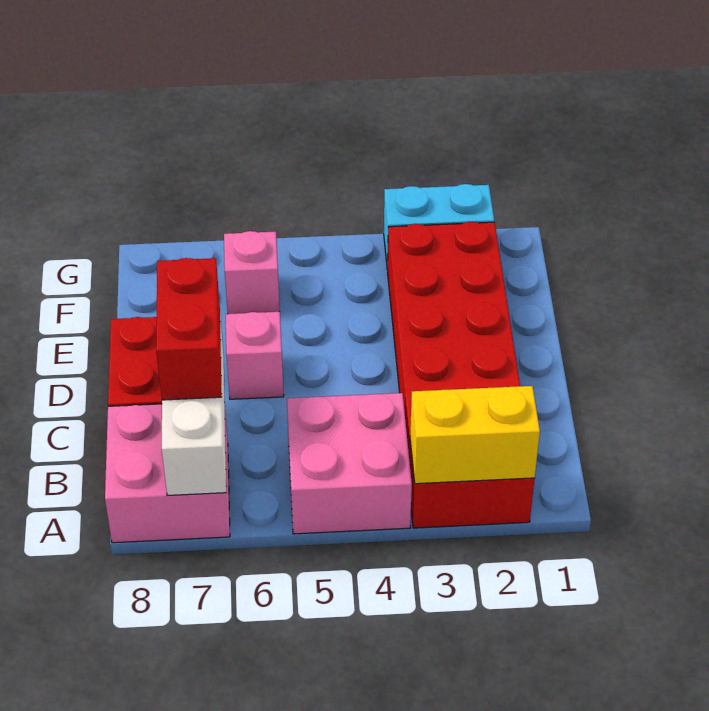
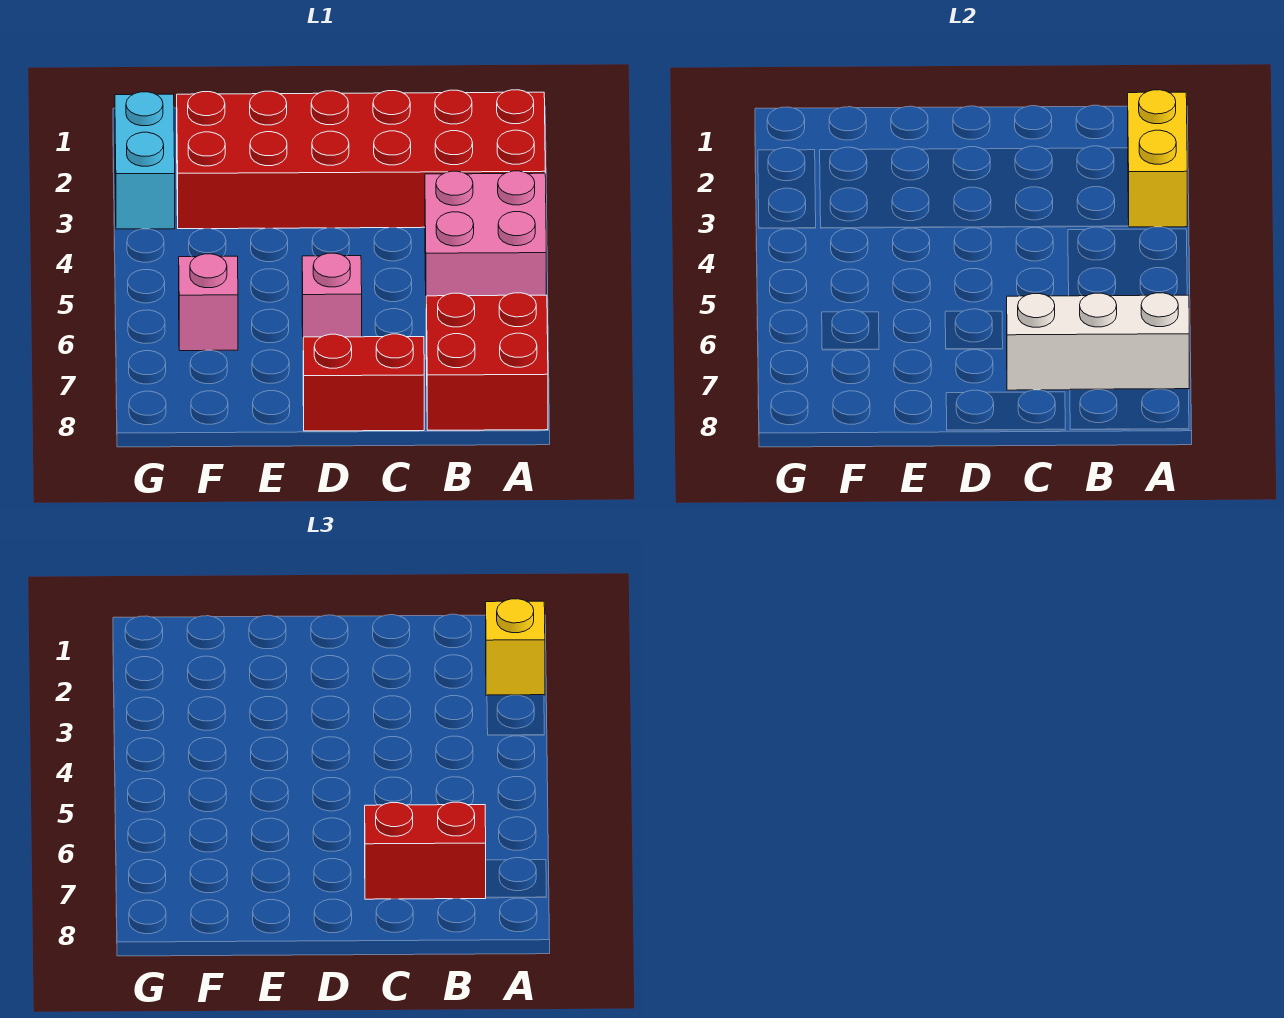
none -> yellow brick A2 level 3
pink brick A7:B8 level 1 -> red brick A7:B8 level 1

